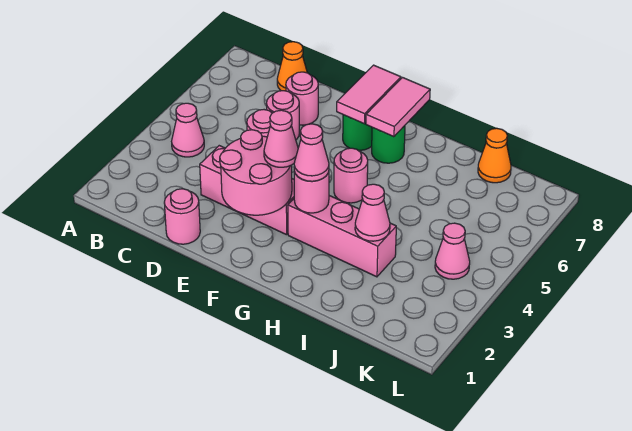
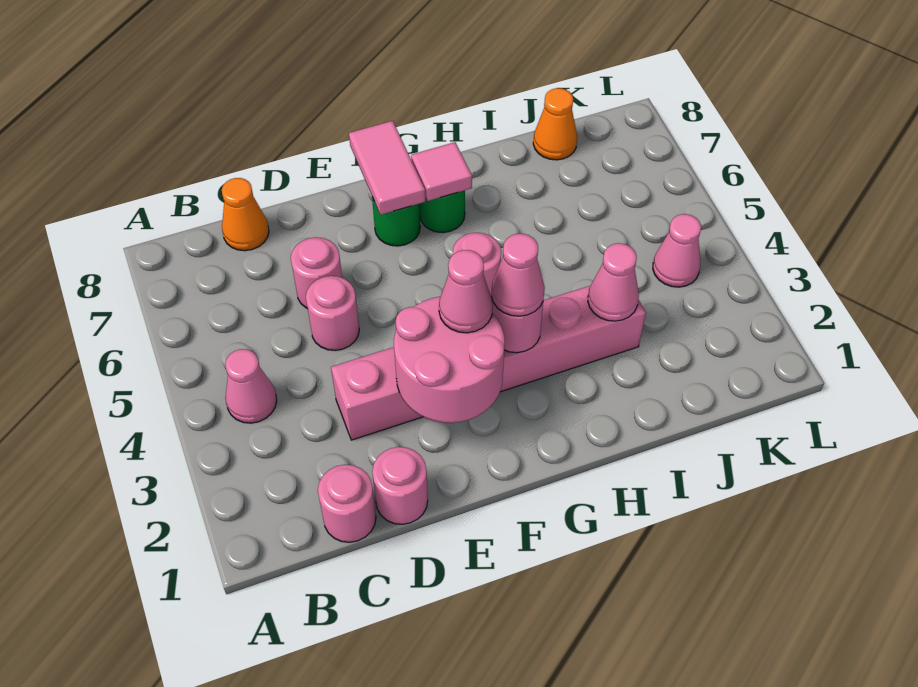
pink round brick D7 level 1 -> pink round brick C1 level 1
pink tile G7:G8 level 2 -> pink tile G7 level 2

